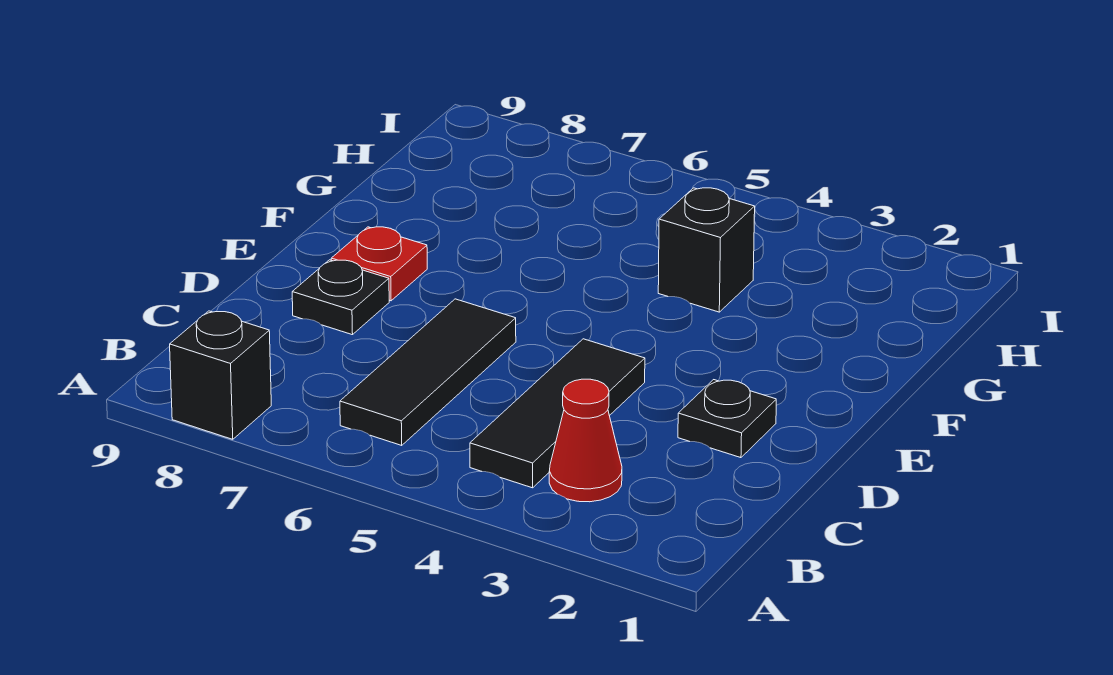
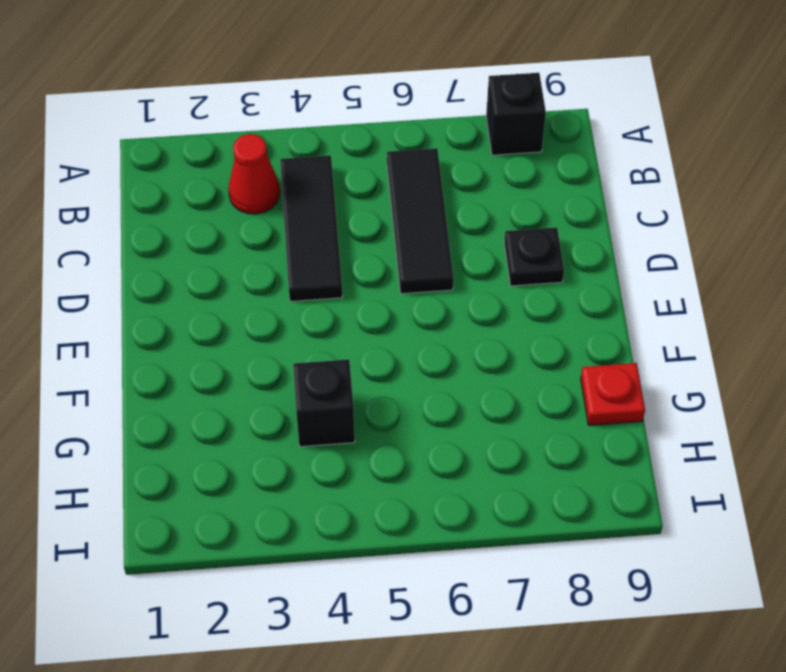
black plate D2 level 1 -> none
red plate E8 level 1 -> red plate G9 level 1

